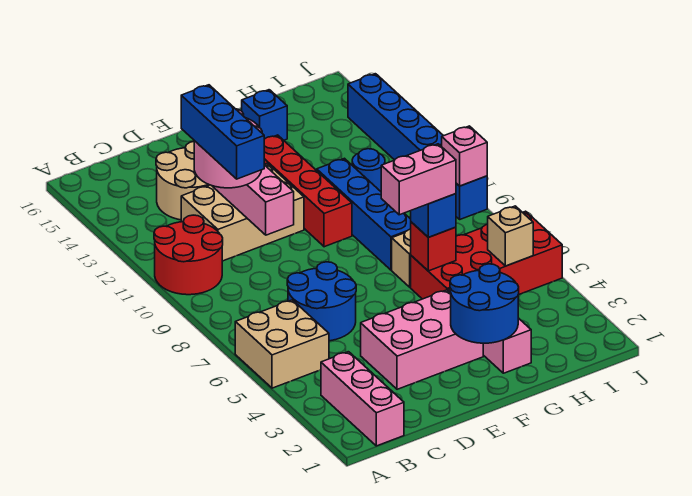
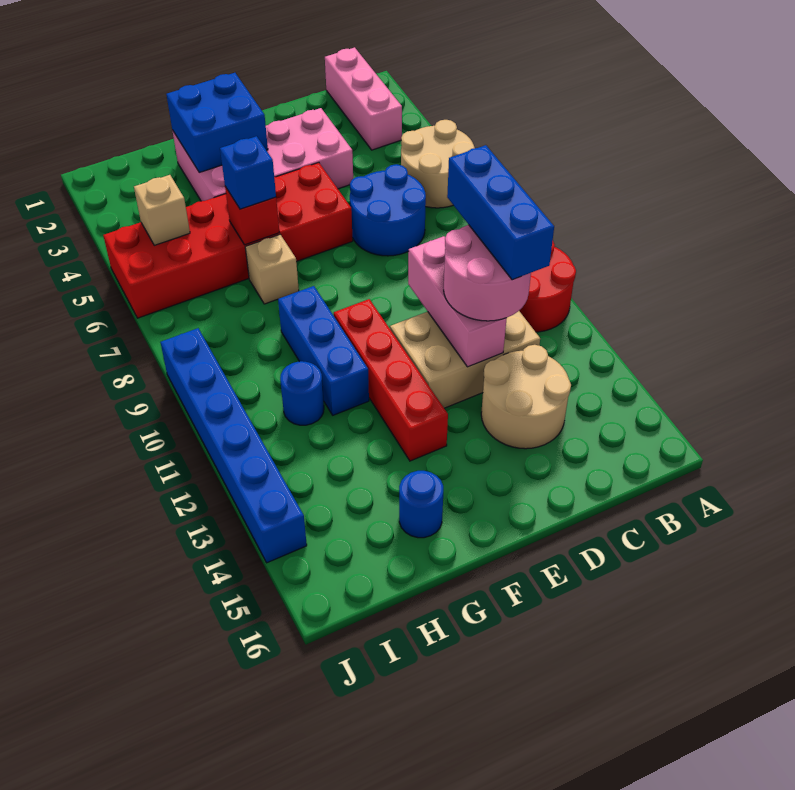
tan brick A5:B6 level 1 -> tan round brick A5:B6 level 1
blue round brick F2:G3 level 2 -> blue brick F2:G3 level 2
pink brick F6:G6 level 4 -> none
red brick G5:J6 level 1 -> red brick E5:J6 level 1
blue brick G8:G11 level 1 -> blue brick G9:G11 level 1
blue brick G15 level 1 -> blue round brick G15 level 1
pink brick J9 level 2 -> none

